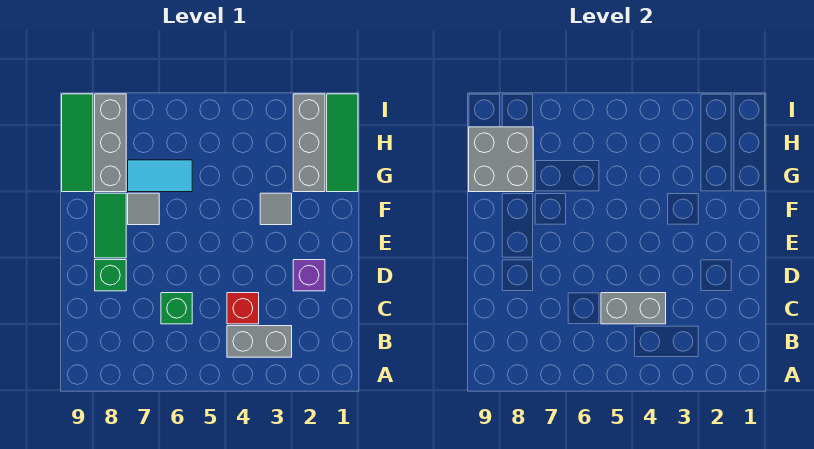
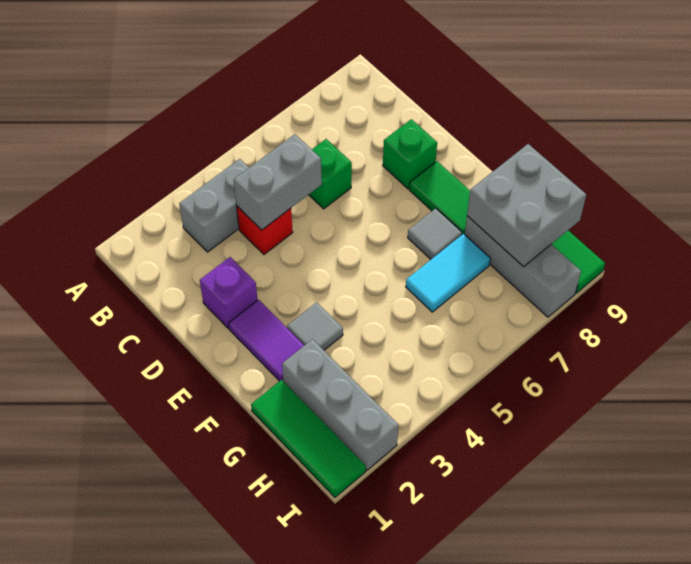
none -> purple tile E2:F2 level 1

